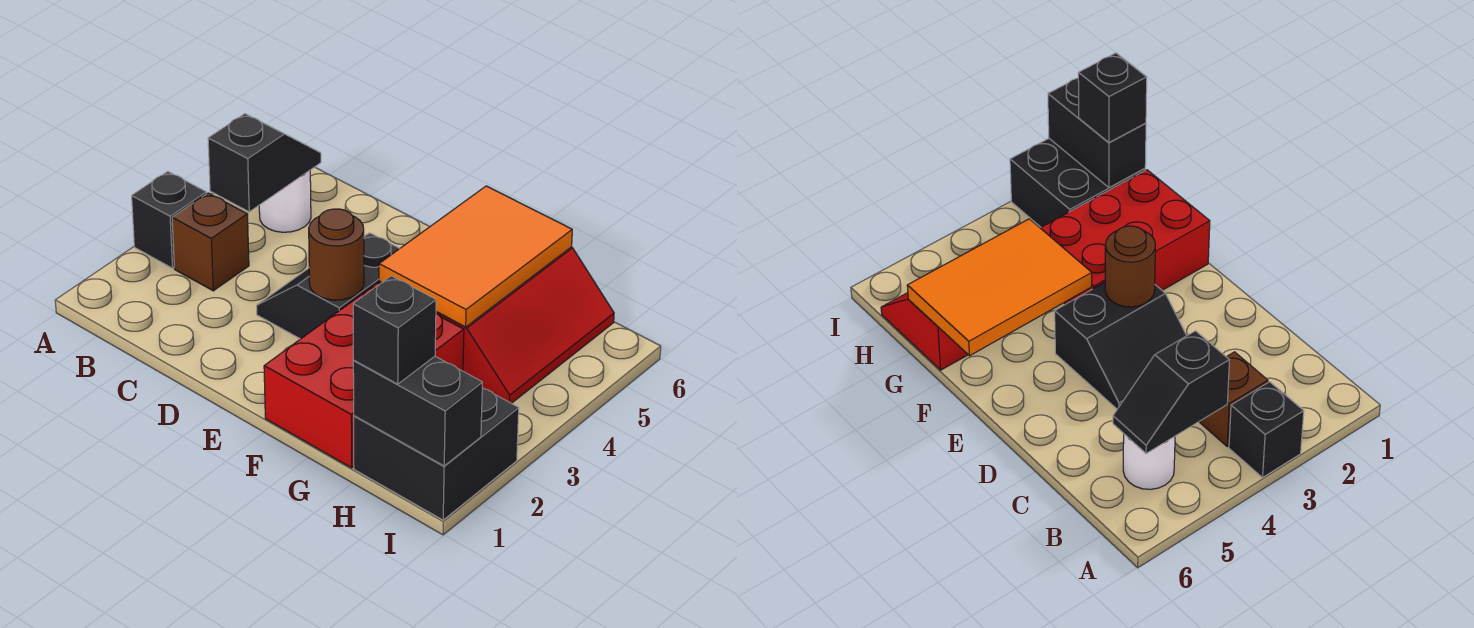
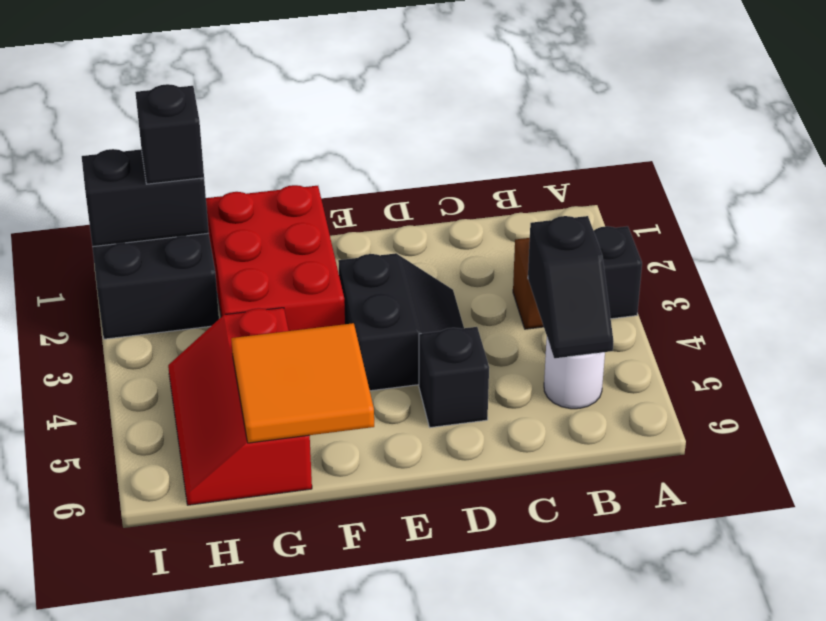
none -> black brick D5 level 1
brown round brick E3 level 2 -> none
orange tile F4:G6 level 2 -> orange tile F5:G6 level 2

